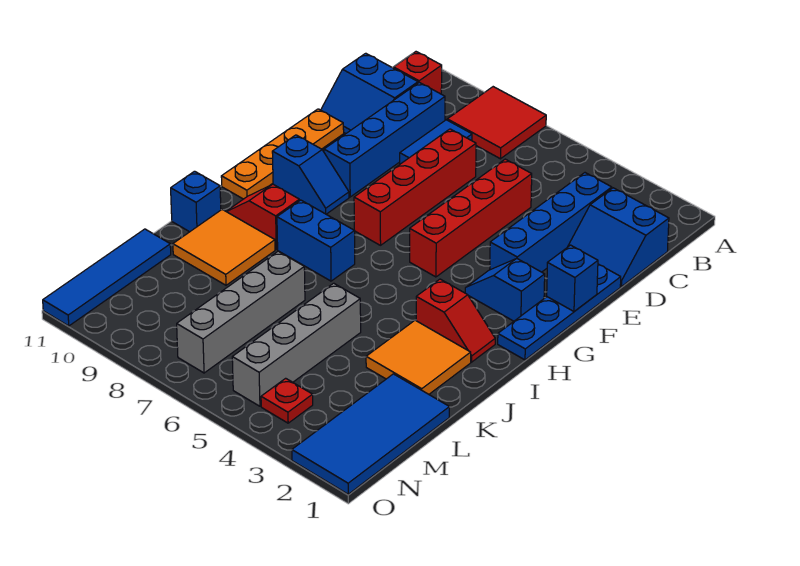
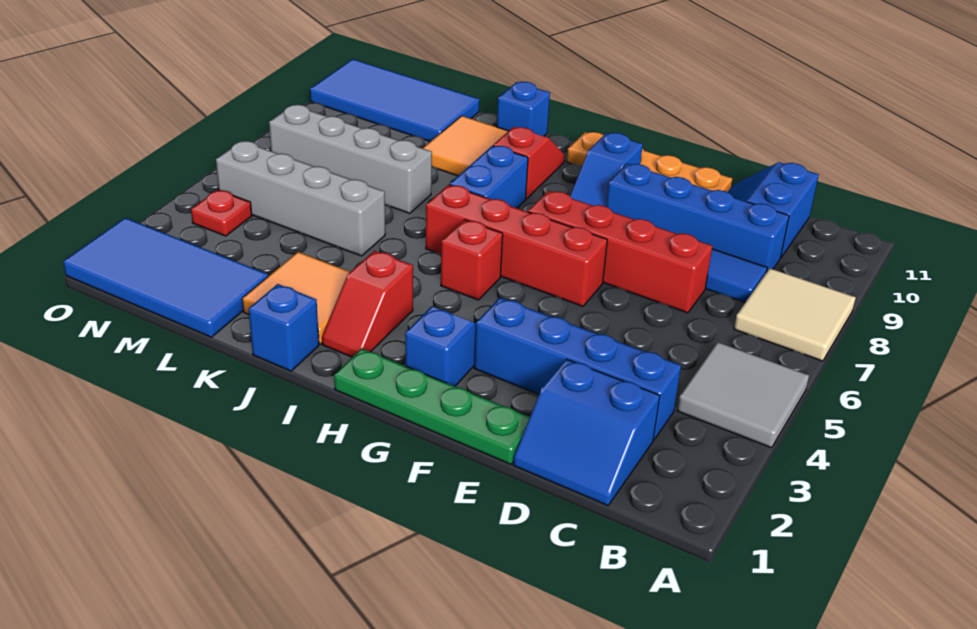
none -> grey tile A4:B5 level 1
red tile A7:B8 level 1 -> tan tile A7:B8 level 1
red brick B10 level 1 -> red brick H5 level 1
blue slope C1:D2 level 1 top C -> blue slope C1:D2 level 1 top 2
red brick D5:G5 level 1 -> red brick F6:I6 level 1
blue plate E1:H1 level 1 -> green plate E1:H1 level 1
blue brick F1 level 2 -> blue brick J1 level 1
blue tile L11:O11 level 1 -> blue tile L10:O11 level 1

